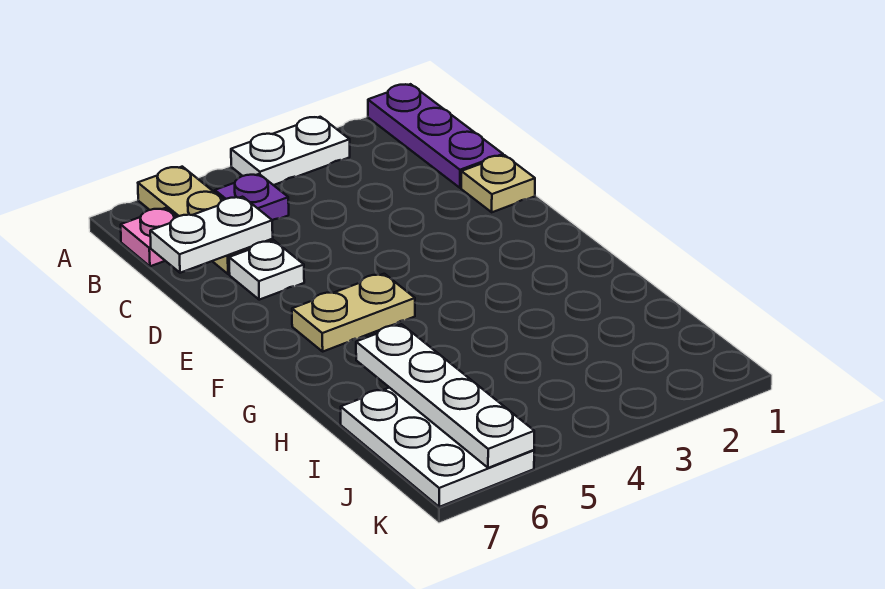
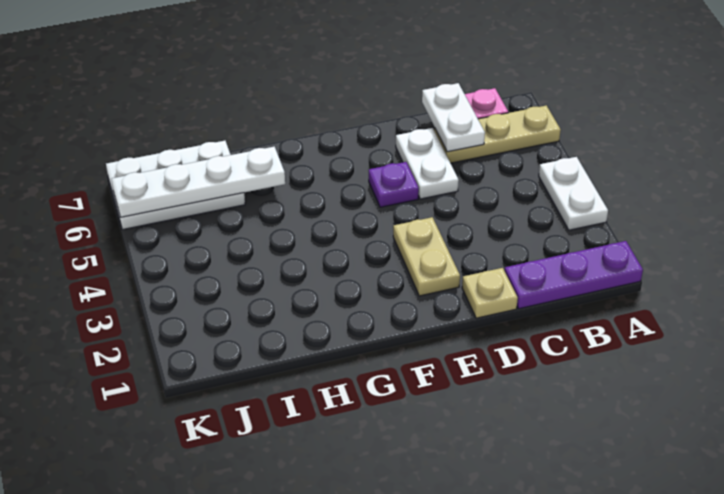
purple plate B5 level 1 -> purple plate E5 level 1
white plate D6 level 1 -> white plate D5:D6 level 1
tan plate F5:F6 level 1 -> tan plate E2:E3 level 1

